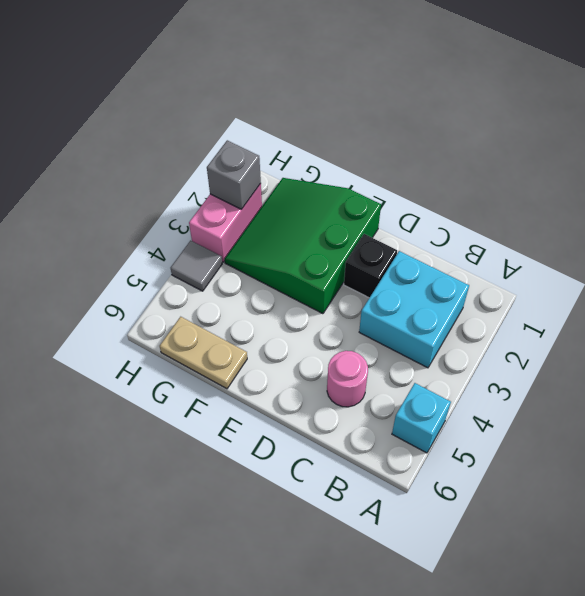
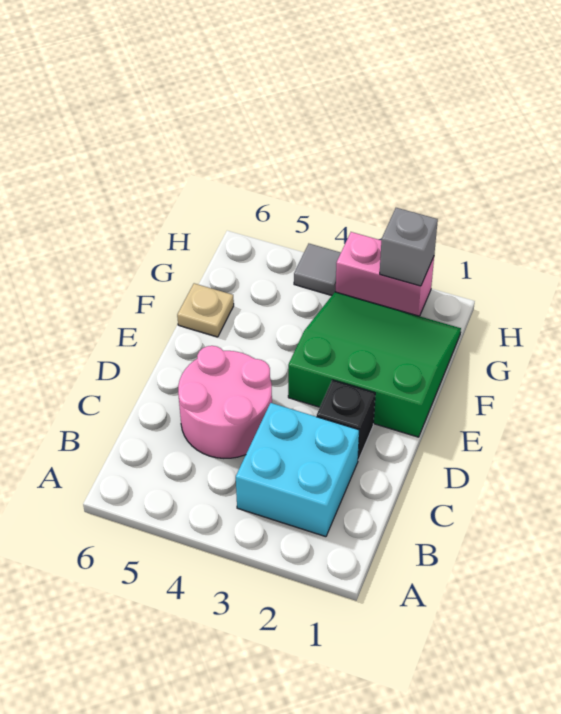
cyan brick A5 level 1 -> none
pink round brick C5 level 1 -> pink round brick C4:D5 level 1
tan plate F6:G6 level 1 -> tan plate F6 level 1

